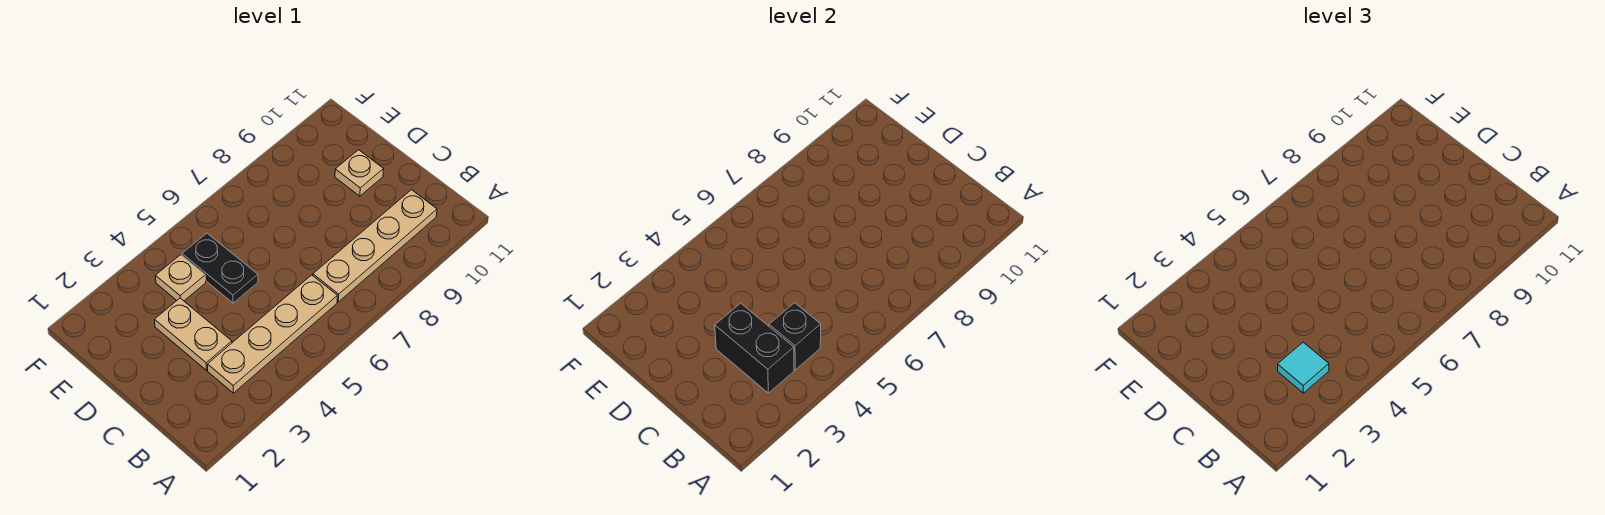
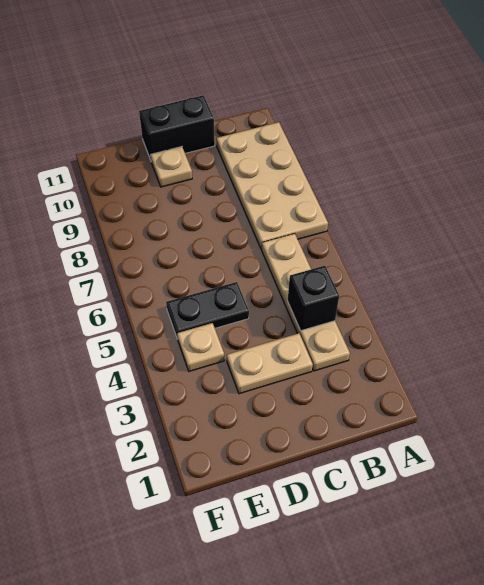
black brick B3:C3 level 2 -> black brick C11:D11 level 1
cyan tile B3 level 3 -> none
tan plate B7:B10 level 1 -> tan plate A7:B10 level 1

